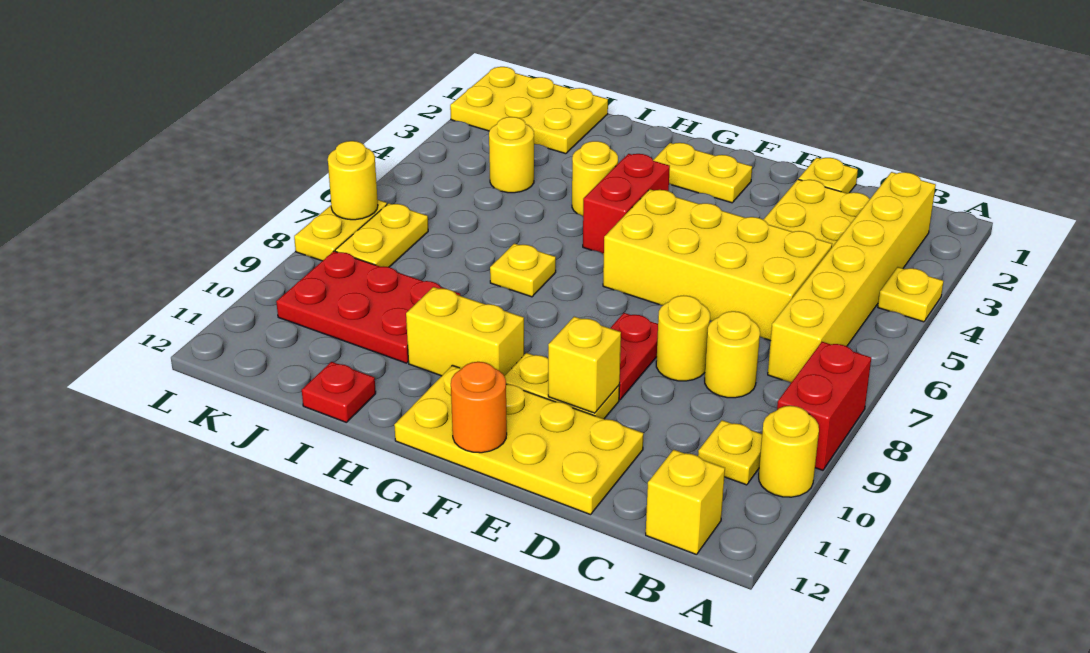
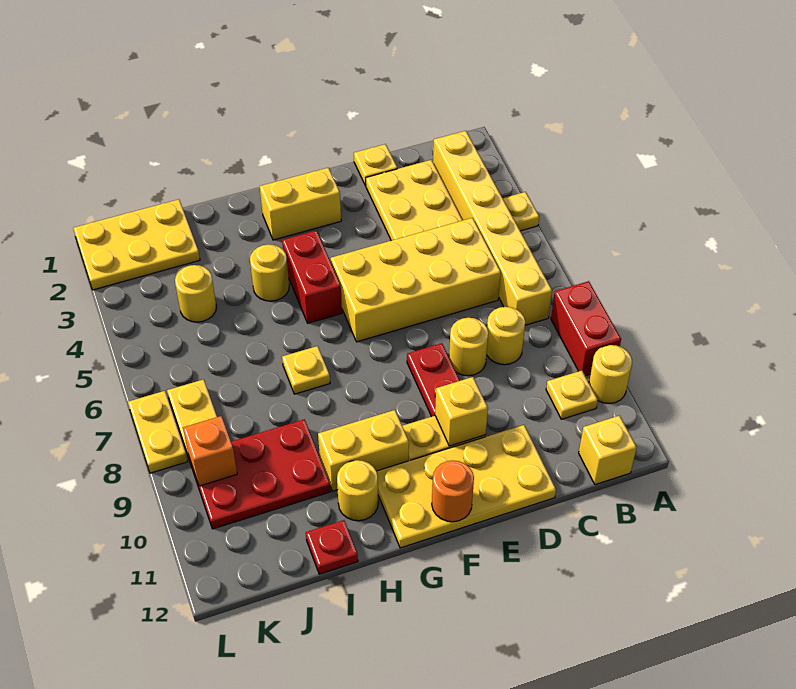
yellow plate F2:G2 level 1 -> yellow brick F2:G2 level 1
none -> orange brick K9 level 2
yellow round brick L7 level 2 -> yellow round brick H11 level 1

